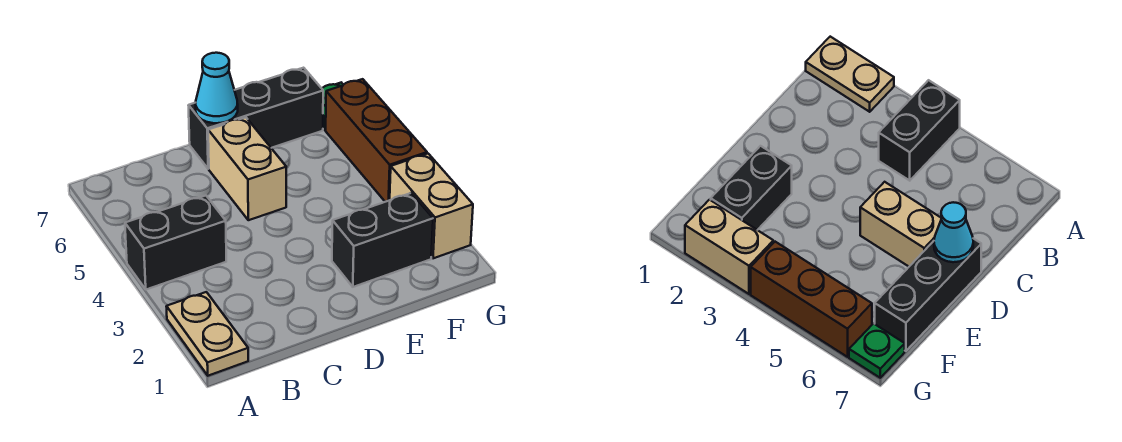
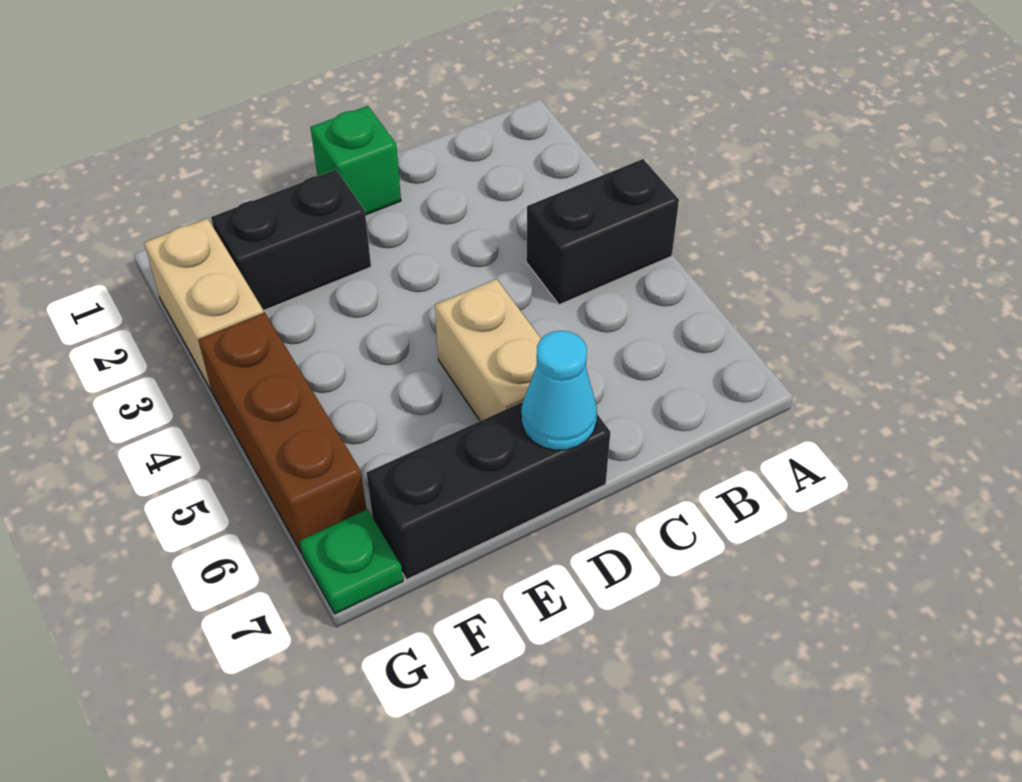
tan plate A1:A2 level 1 -> none
none -> green brick D1 level 1

